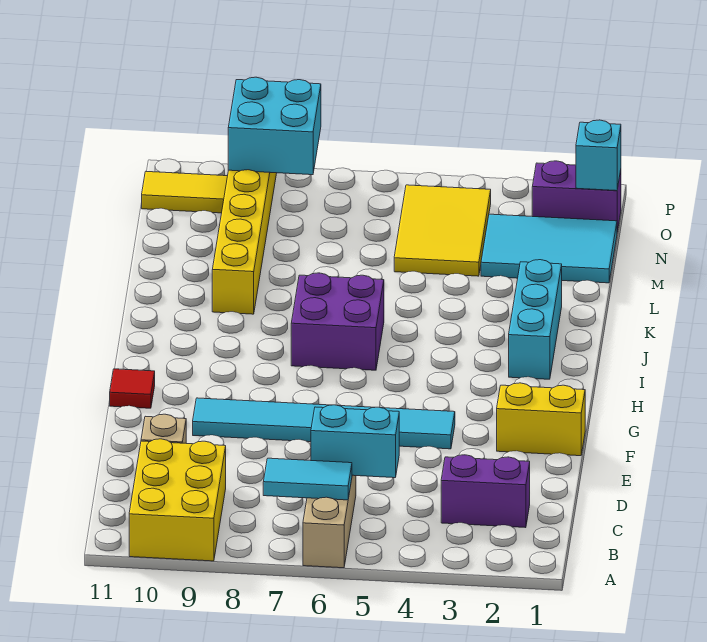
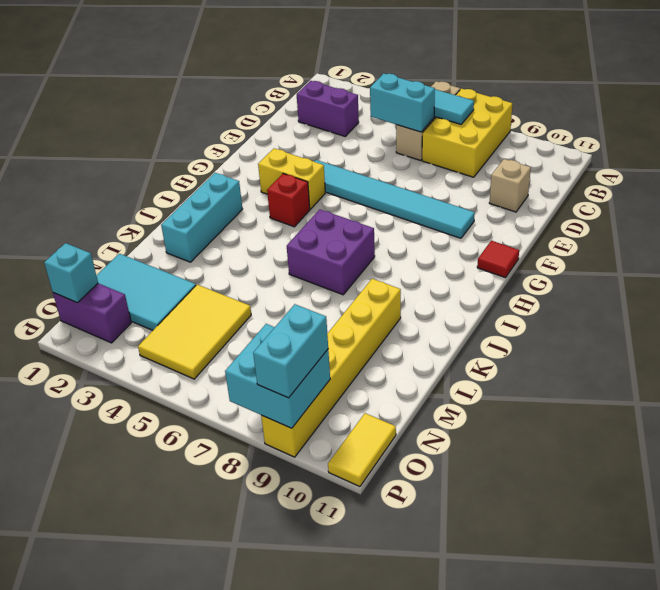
yellow brick A9:C10 level 1 -> yellow brick A7:C8 level 1
yellow brick F1:F2 level 1 -> yellow brick G3:G4 level 1
none -> red brick H4 level 1
none -> cyan brick O9:P9 level 3
yellow tile O10:O11 level 1 -> yellow tile O11:P11 level 1

